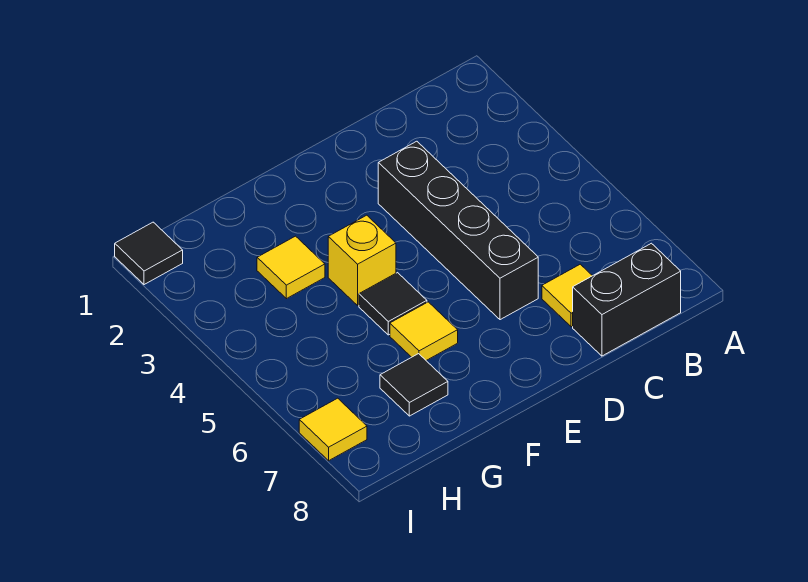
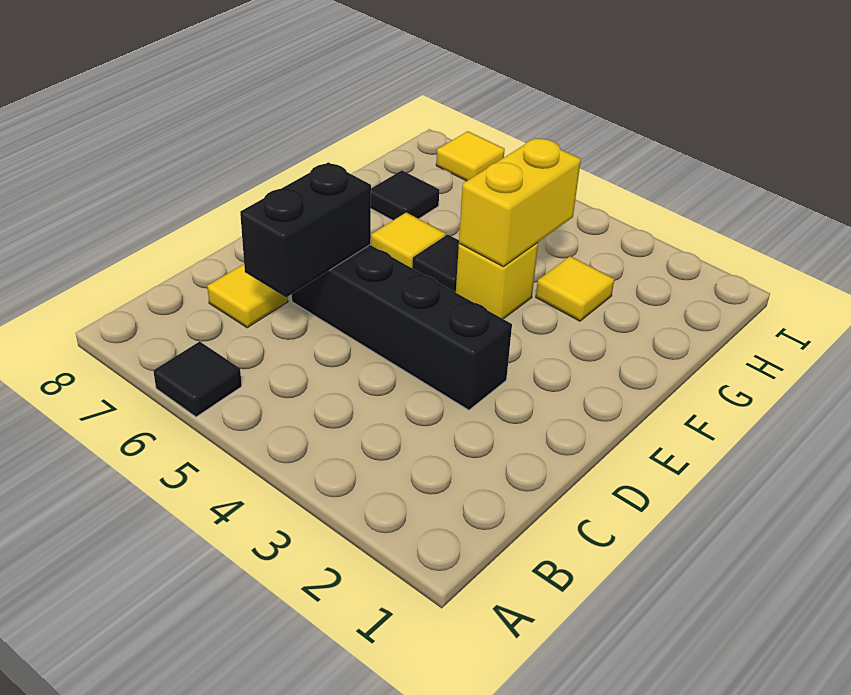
black brick B8:C8 level 1 -> black brick C6:D6 level 2
none -> yellow brick F4:G4 level 2
black tile I1 level 1 -> black tile A6 level 1

